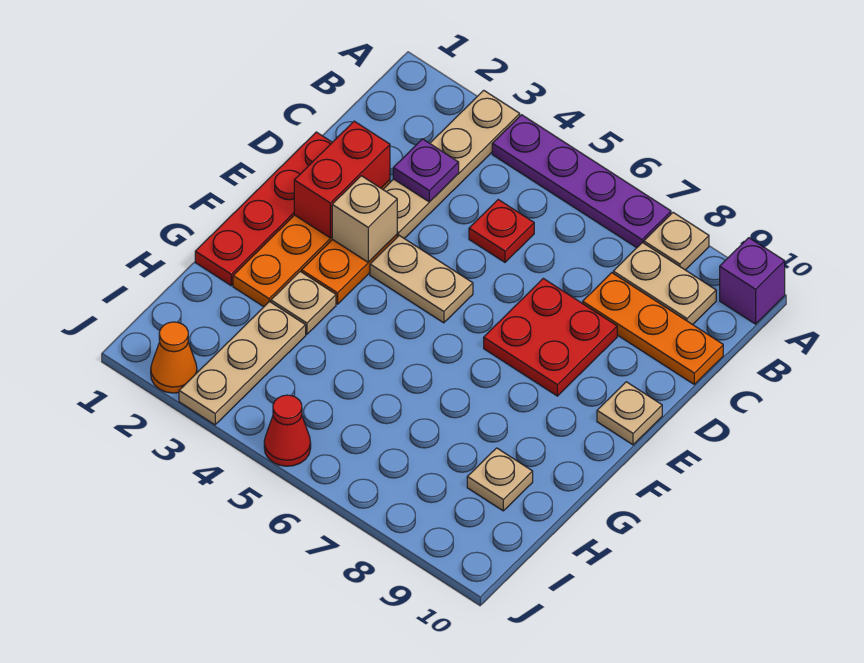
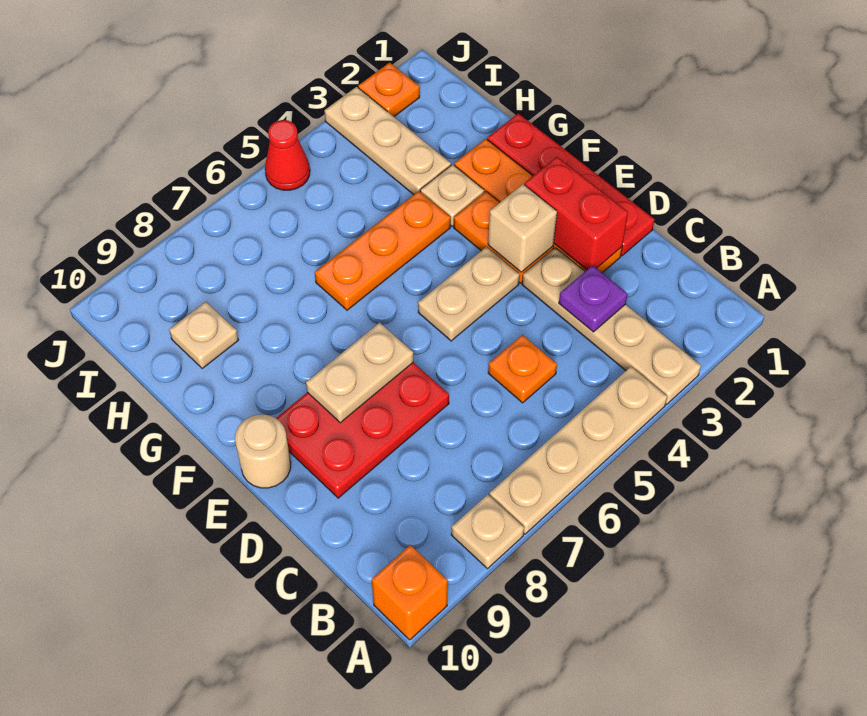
purple plate A4:A7 level 1 -> tan plate A4:A7 level 1
purple brick A10 level 1 -> orange brick A10 level 1
tan plate B8:B9 level 1 -> tan plate E7:E8 level 2
red plate C5 level 1 -> orange plate C5 level 1
orange plate C8:C10 level 1 -> orange plate G4:G6 level 1
red plate D7:E8 level 1 -> red plate D7:E9 level 1
tan plate E10 level 1 -> tan round brick E10 level 1
orange cone J2 level 1 -> orange plate J2 level 1

